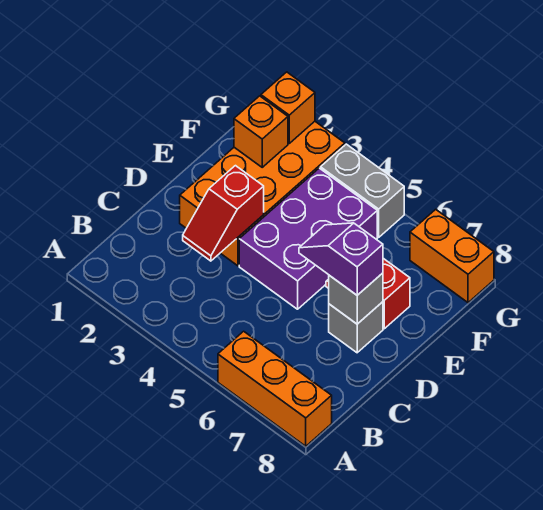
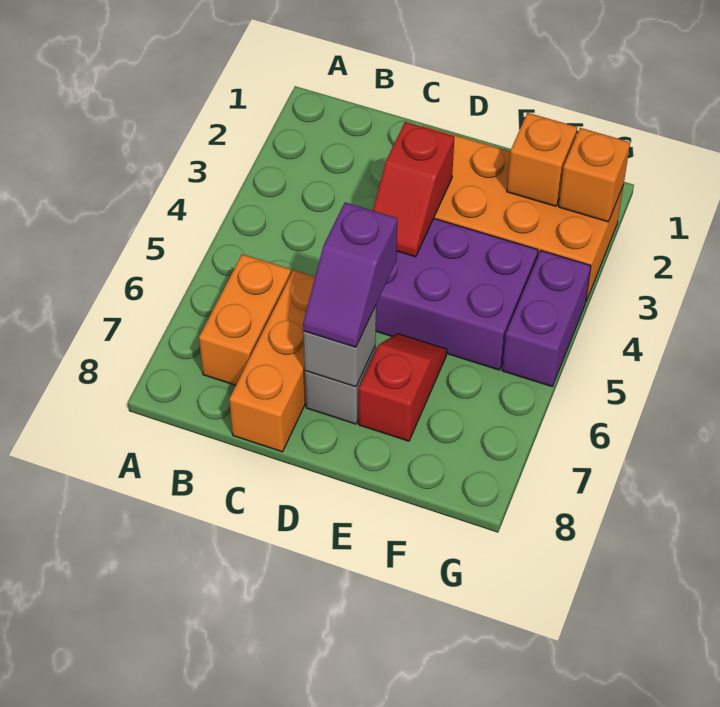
orange brick A6:A8 level 1 -> orange brick C6:C8 level 1
red slope C3:D3 level 2 top D -> red slope D3:D4 level 2 top 3
purple slope D6:D7 level 3 top 7 -> purple slope D6:D7 level 3 top 6
grey brick G4:G5 level 1 -> purple brick G4:G5 level 1
orange brick G7:G8 level 1 -> orange brick B6:B7 level 1

